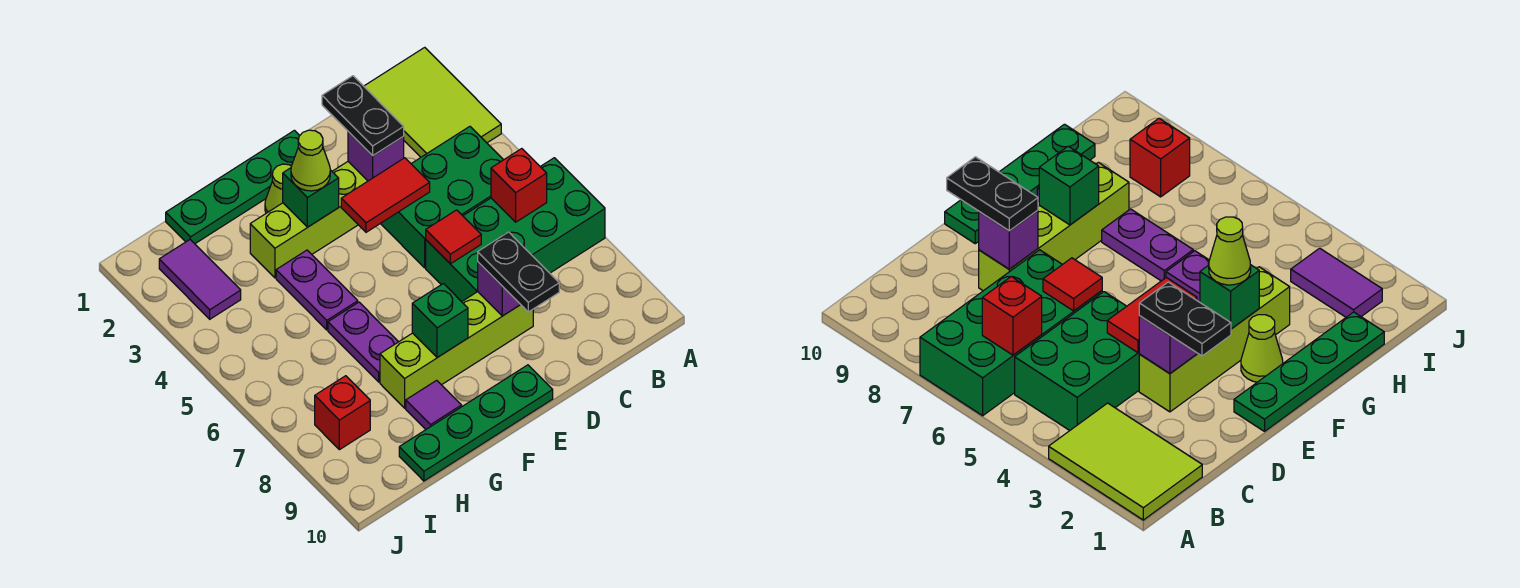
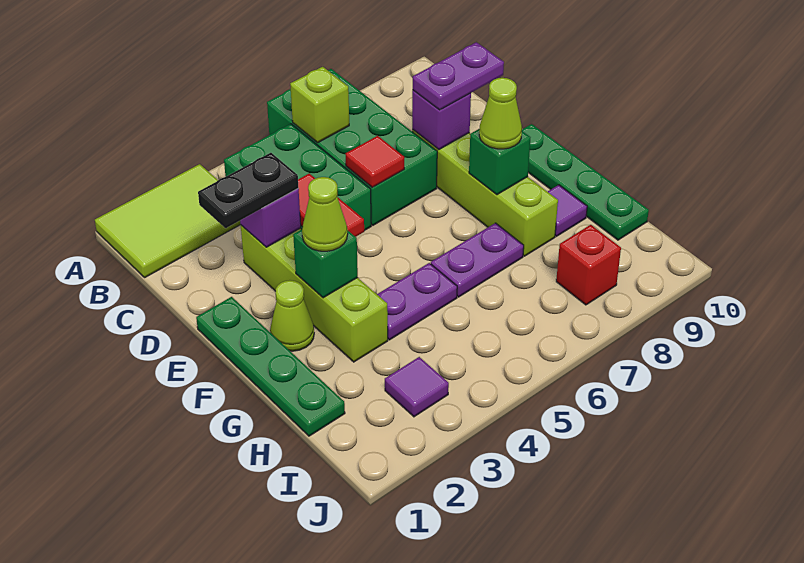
red brick B6 level 2 -> lime brick B6 level 2
black plate D8:D9 level 3 -> purple plate D8:D9 level 3
none -> lime cone F8 level 3
purple tile I2:I3 level 1 -> purple tile I3 level 1

